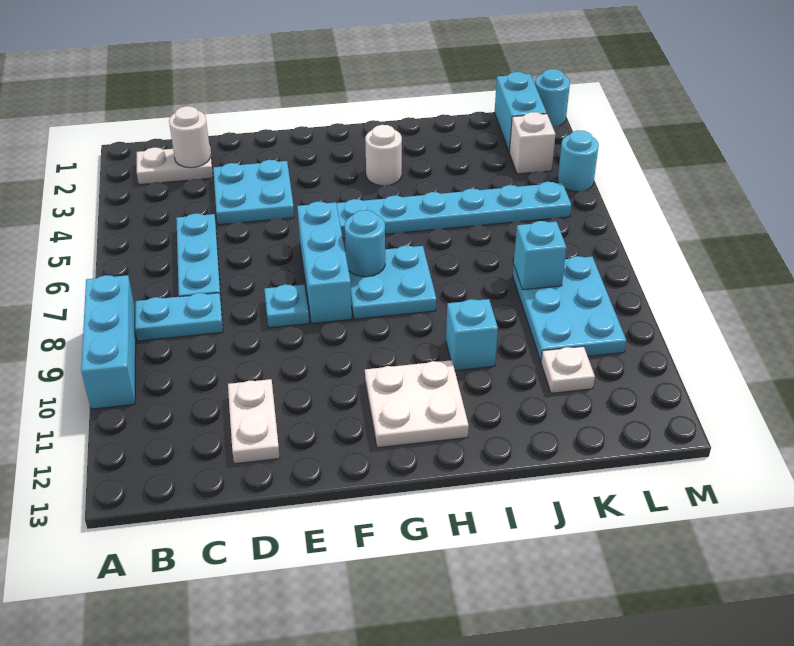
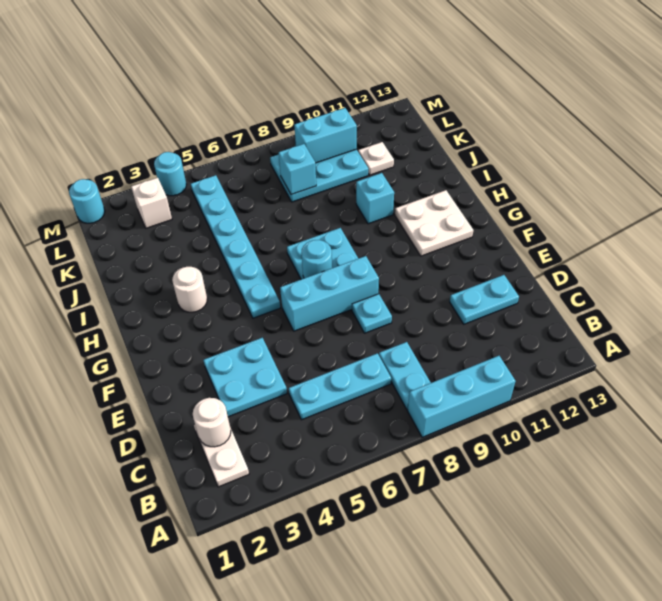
white plate D11:D12 level 1 -> cyan plate D11:D12 level 1
cyan brick L1:L2 level 1 -> cyan brick L9:L10 level 2

